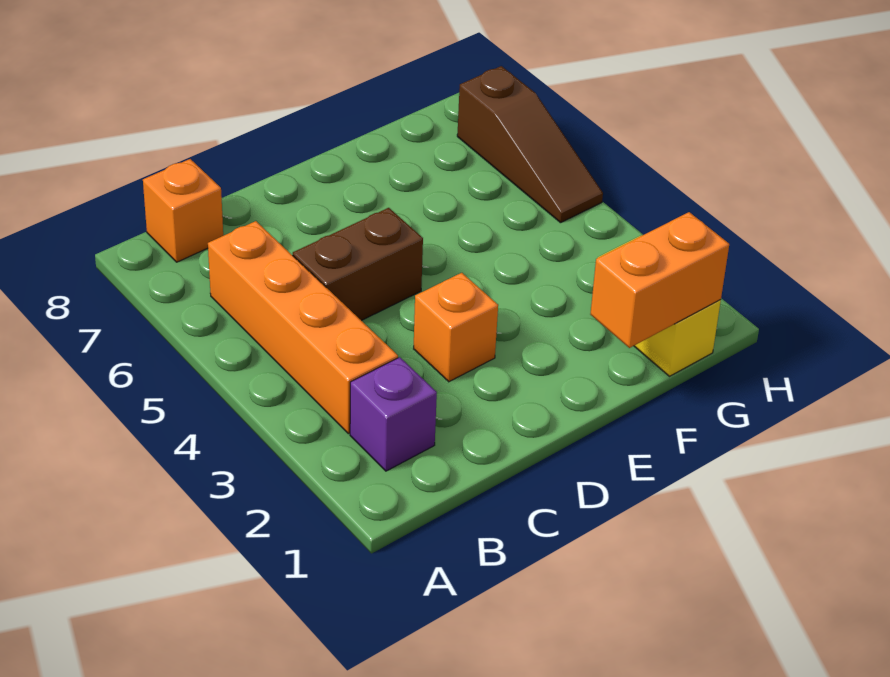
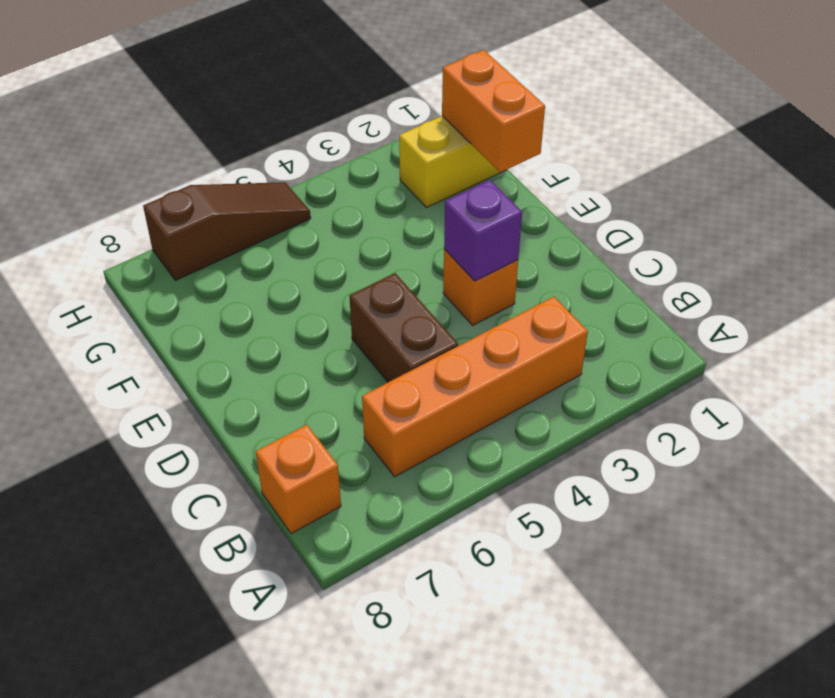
purple brick B2 level 1 -> purple brick D3 level 2

